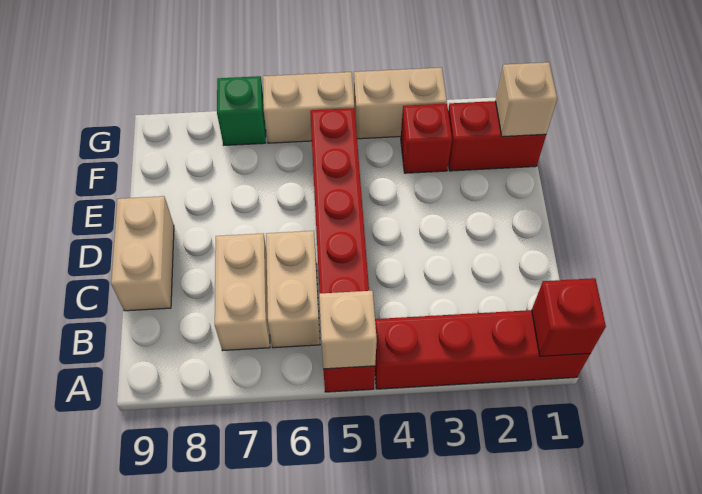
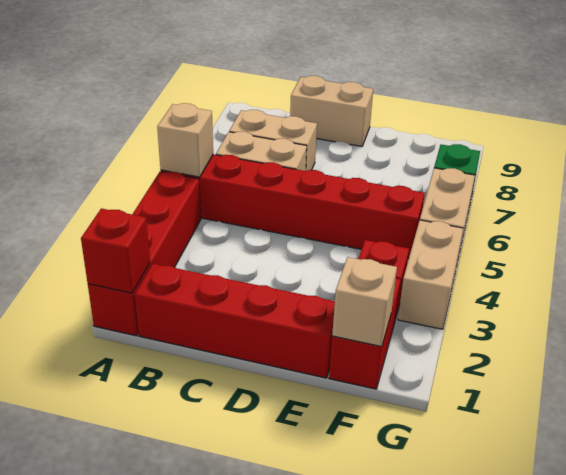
none -> red brick B1:E1 level 1

